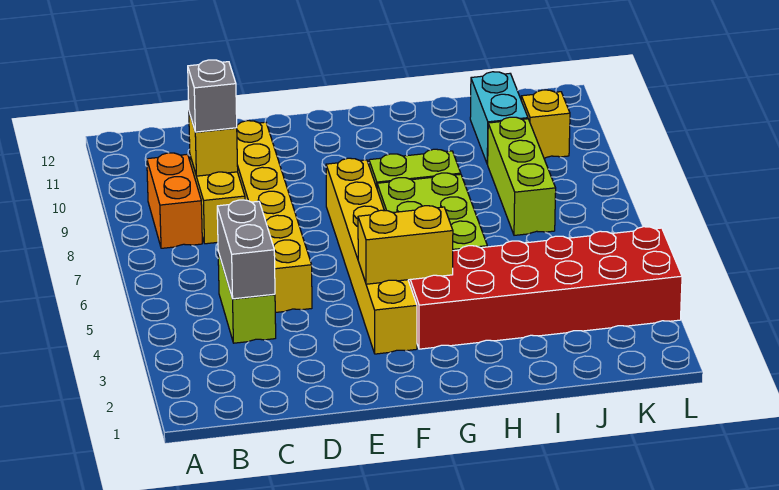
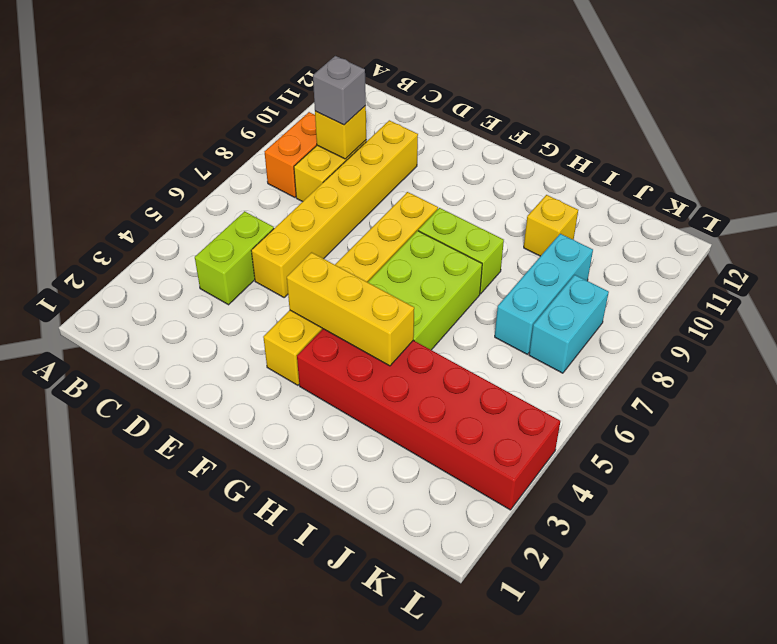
grey brick C4:C5 level 2 -> none
yellow brick F4:G4 level 2 -> yellow brick F4:H4 level 2
lime brick J7:J9 level 1 -> cyan brick J7:J9 level 1
cyan brick J10:J11 level 1 -> cyan brick K7:K8 level 1
yellow brick K10 level 1 -> yellow brick I10 level 1

